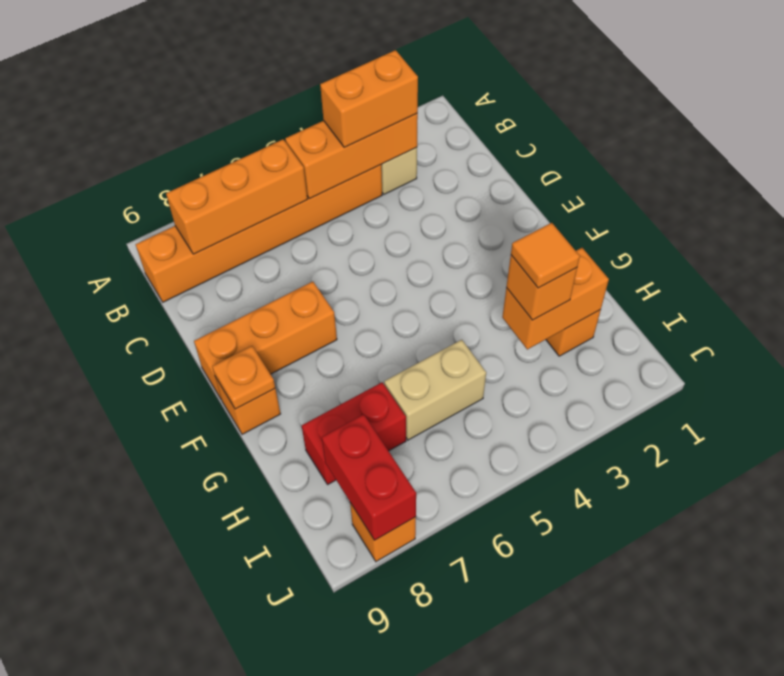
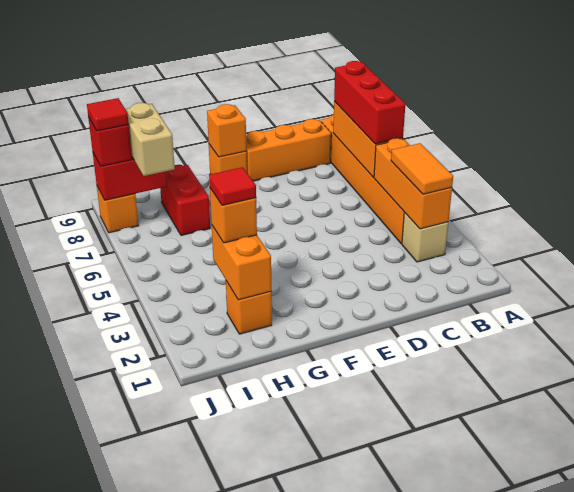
orange brick B3:B4 level 3 -> orange tile B3:B4 level 3
none -> red brick B6:B8 level 3
orange brick E7:E9 level 1 -> orange brick C9:E9 level 1
orange plate F9 level 2 -> orange brick F9 level 2
orange tile H3 level 4 -> red tile H3 level 4
tan brick H5:H6 level 1 -> tan brick I7:I8 level 3
none -> red brick J8 level 3
none -> red tile J8 level 4

